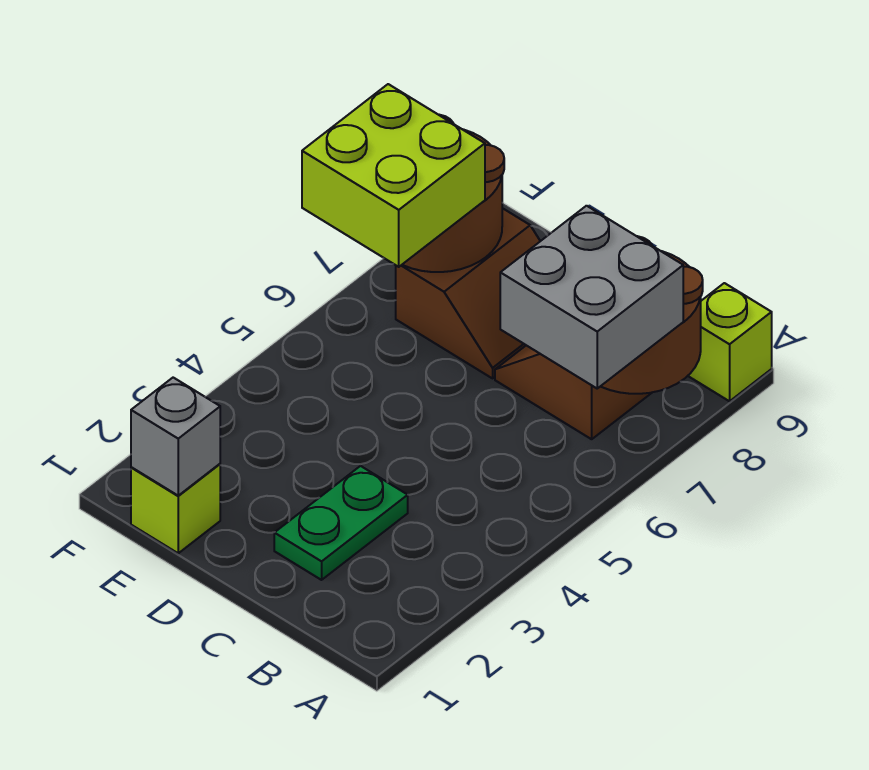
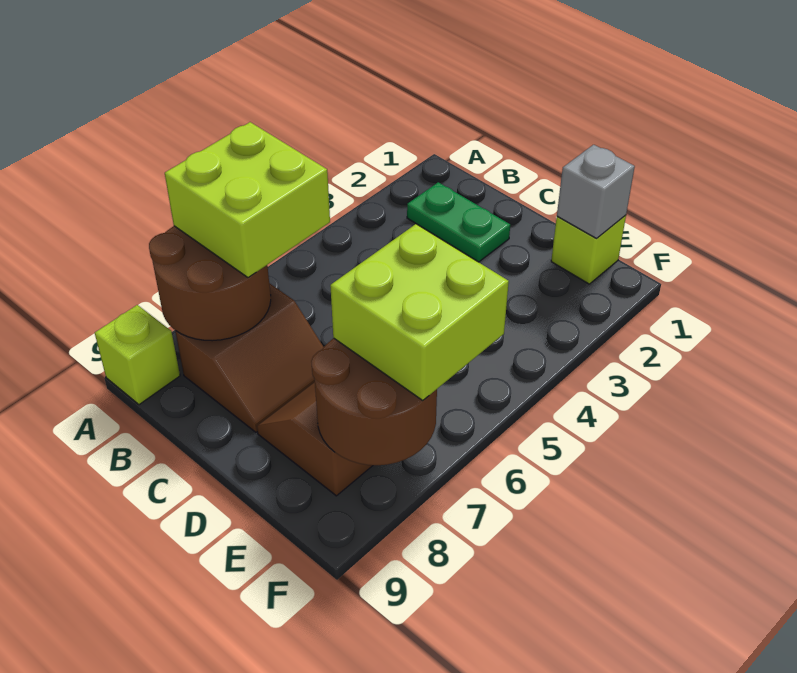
grey brick A6:B7 level 3 -> lime brick A6:B7 level 3
green plate C2:C3 level 1 -> green plate B2:C2 level 1

